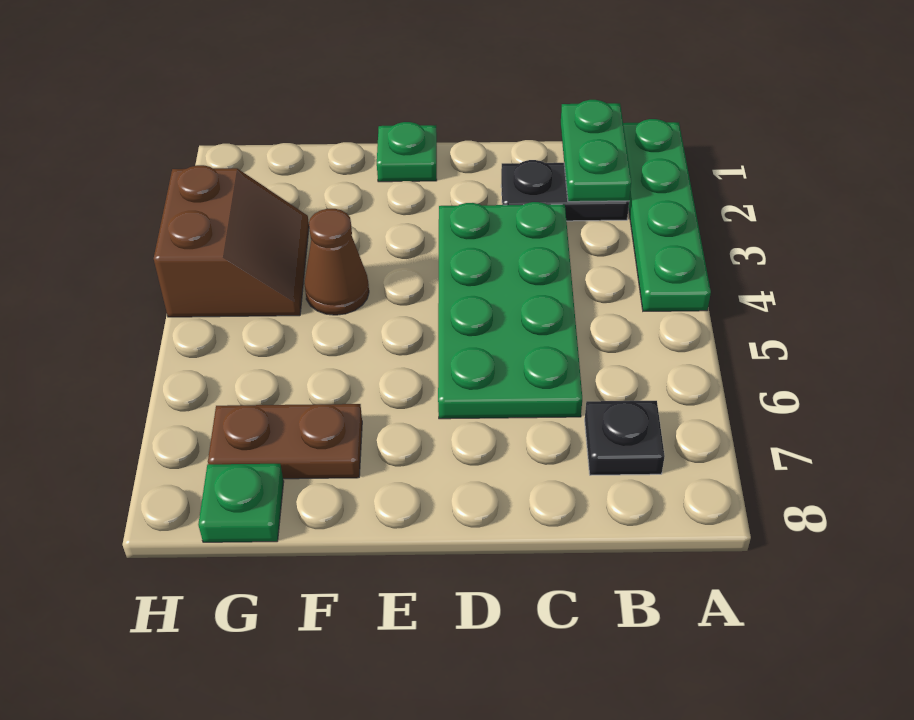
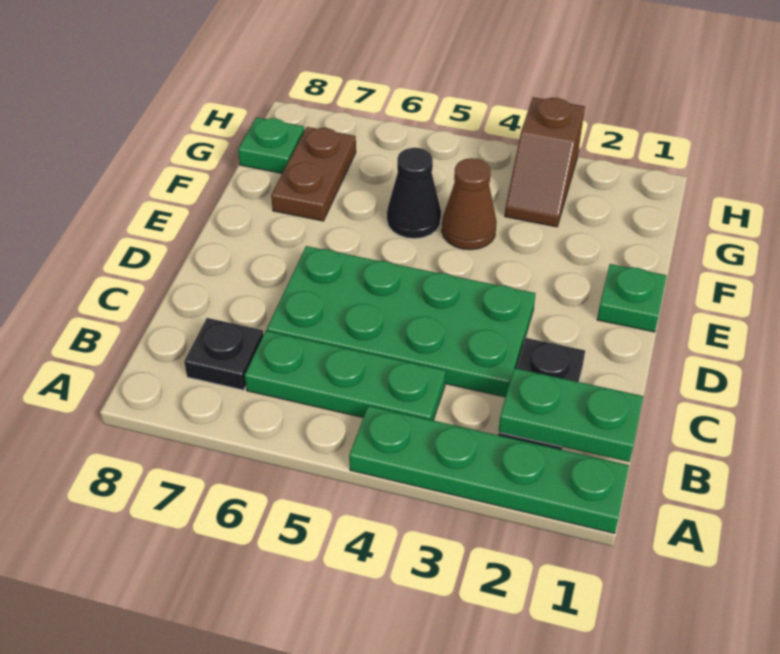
none -> green plate B4:B6 level 1
none -> black cone F5 level 1
brown slope G3:H4 level 1 top H -> brown slope G3:H3 level 1 top H

